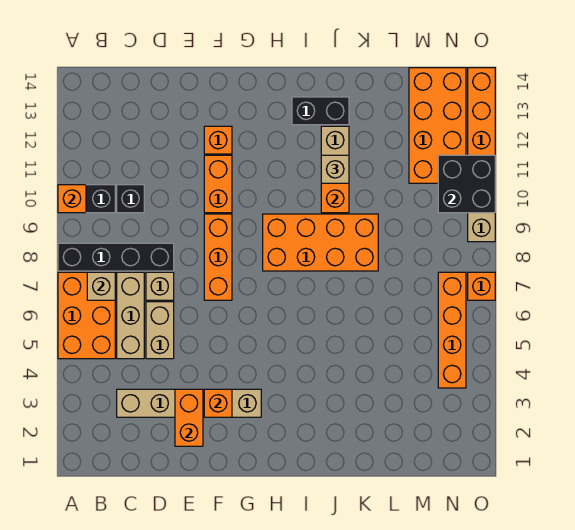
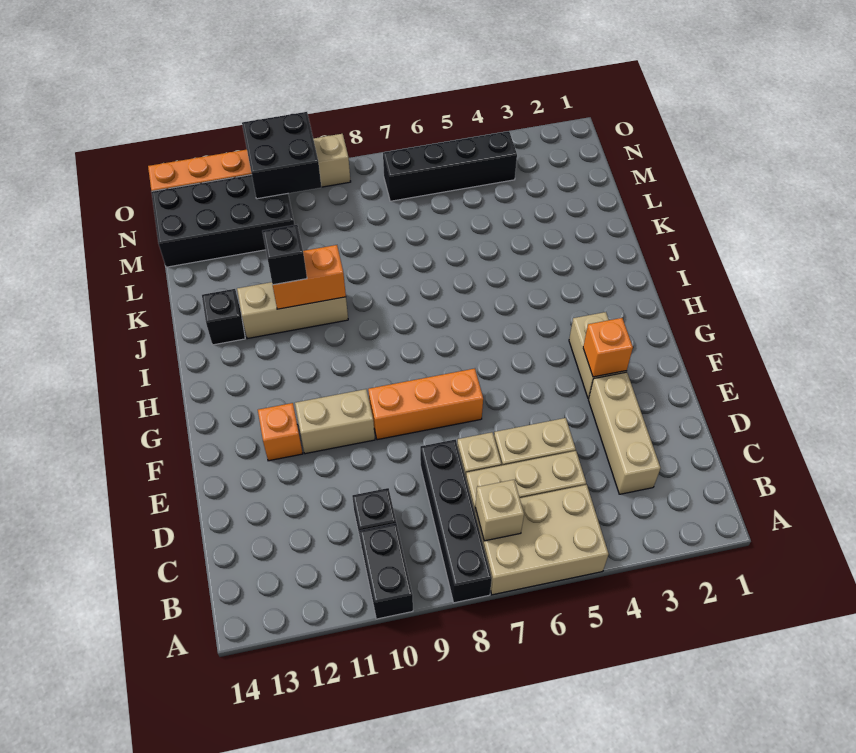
orange brick A5:B7 level 1 -> tan brick A5:B7 level 1
orange brick A10 level 2 -> none
orange brick E2:E3 level 2 -> none
orange brick F10:F11 level 1 -> tan brick F10:F11 level 1
orange brick H8:K9 level 1 -> none
black brick I13:J13 level 1 -> black brick J13 level 1
tan brick J11 level 3 -> black brick J11 level 3
orange brick M11:N14 level 1 -> black brick M11:N14 level 1
orange brick N4:N7 level 1 -> black brick N4:N7 level 1
orange brick O7 level 1 -> none

